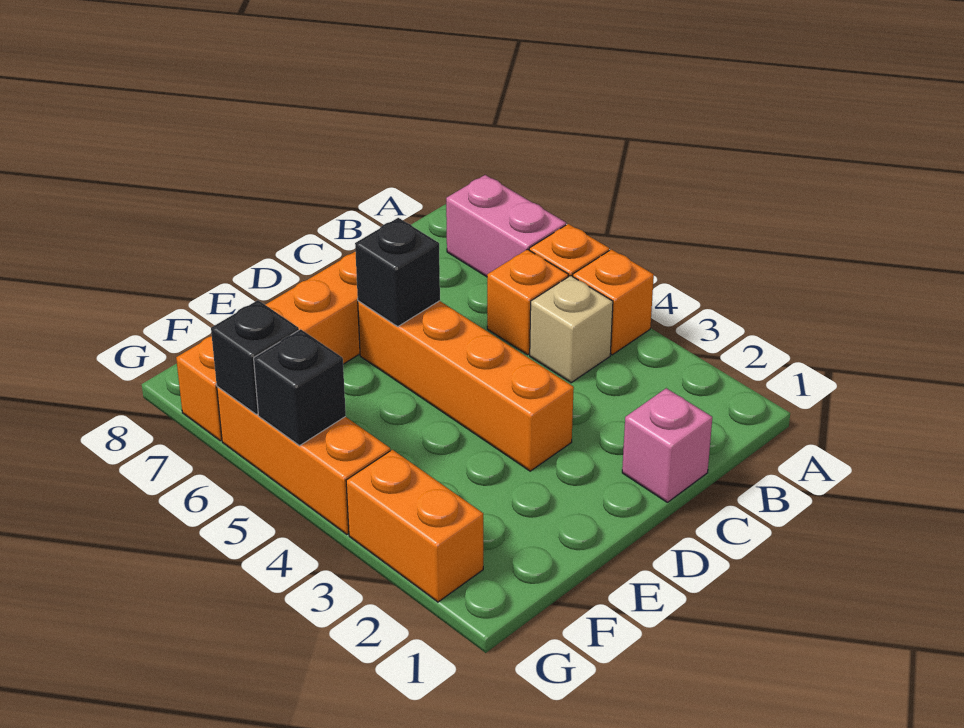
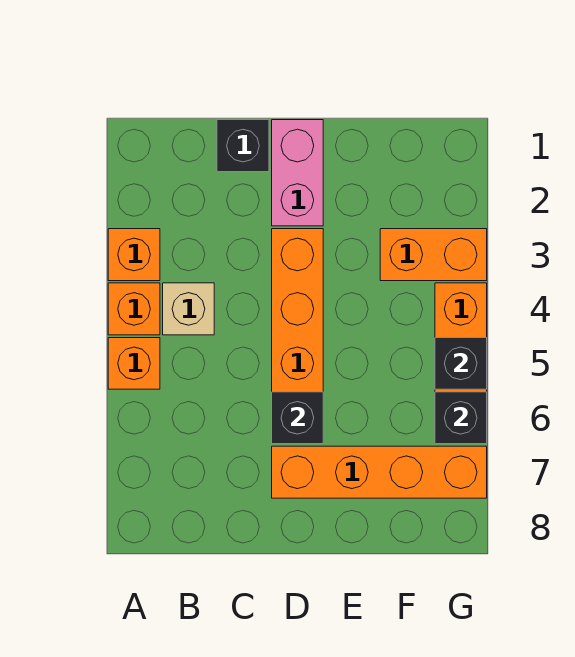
pink brick A6:A7 level 1 -> pink brick D1:D2 level 1
orange brick B5 level 1 -> orange brick A3 level 1
pink brick C1 level 1 -> black brick C1 level 1
orange brick G2:G3 level 1 -> orange brick F3:G3 level 1

